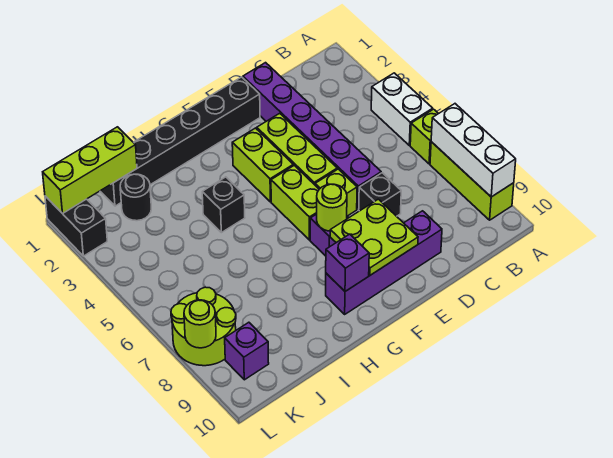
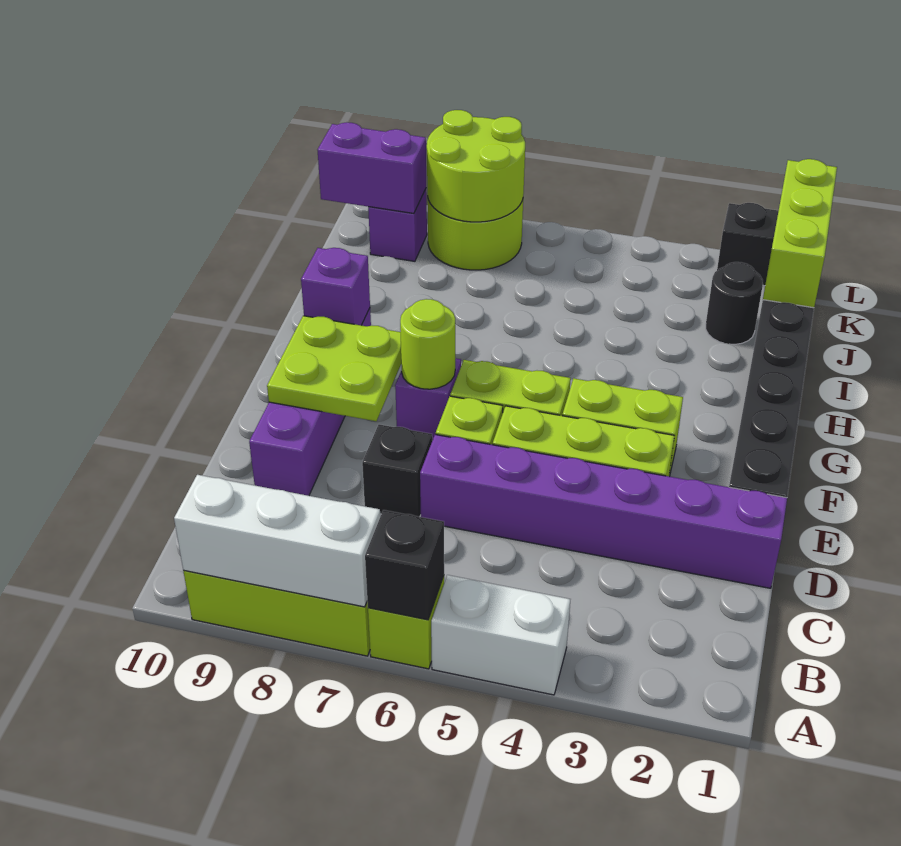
black brick H4 level 1 -> black brick A6 level 2
none -> purple brick K9:K10 level 2
lime round brick L8 level 2 -> lime round brick K7:L8 level 2

